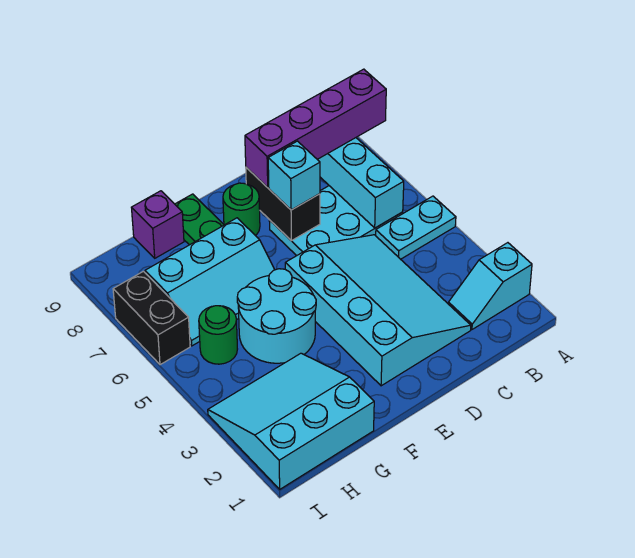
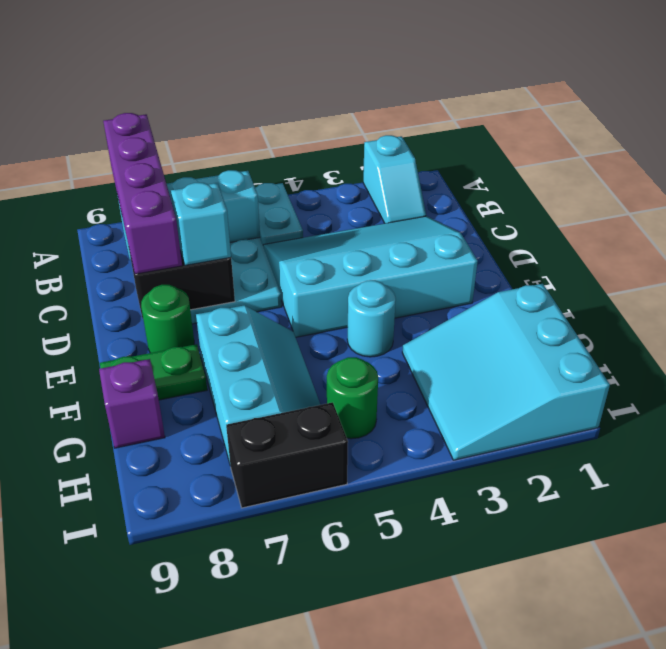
cyan round brick F4:G5 level 1 -> cyan round brick F4 level 1

